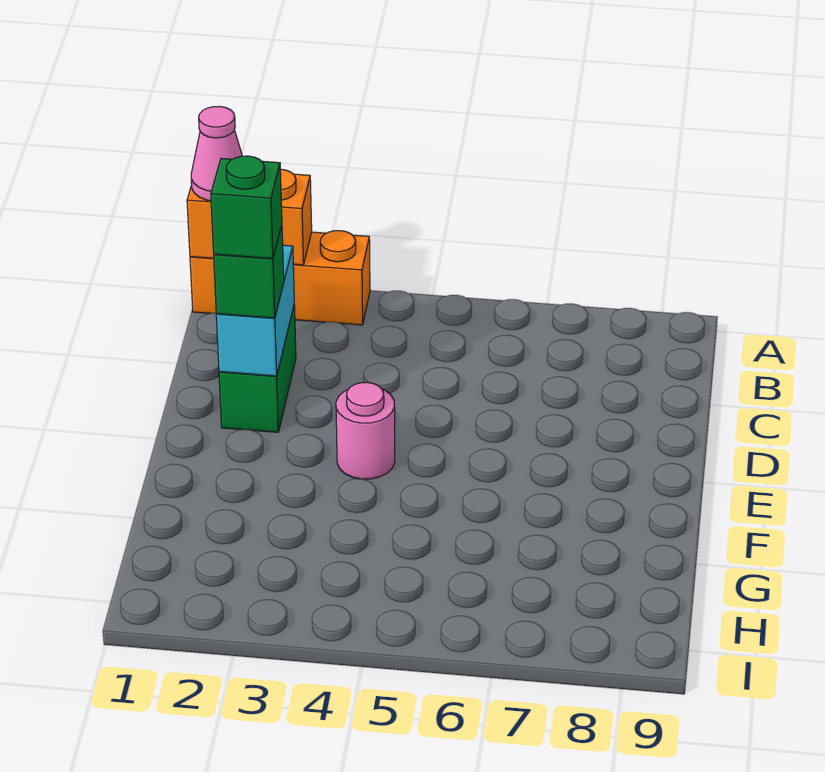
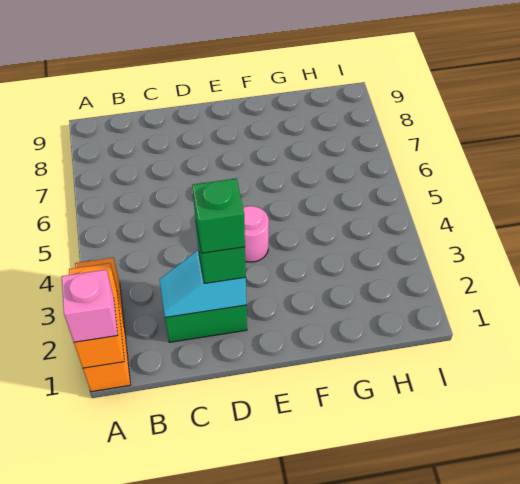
pink cone A1 level 3 -> pink brick A1 level 3
cyan brick C2:D2 level 2 -> cyan slope C2:D2 level 2 top D

